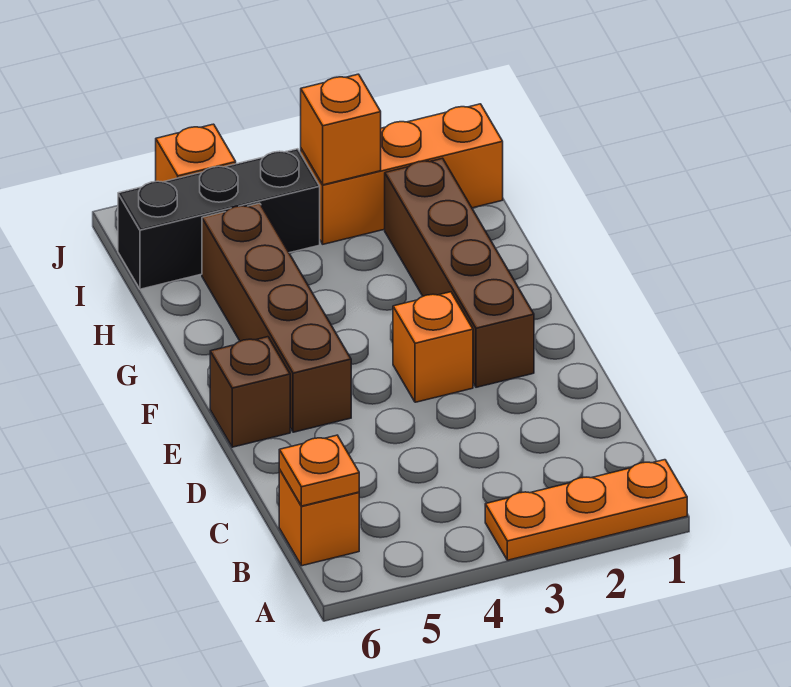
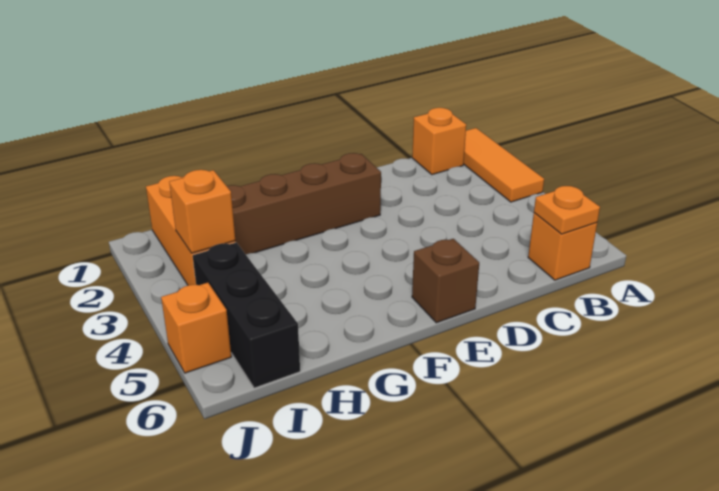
orange plate A1:A3 level 1 -> orange tile A1:A3 level 1
orange brick E3 level 1 -> orange brick B1 level 1
brown brick E5:H5 level 1 -> none

